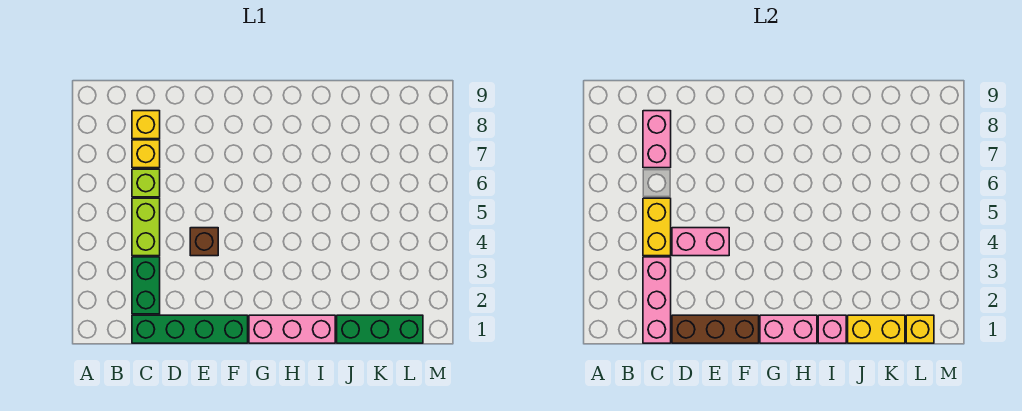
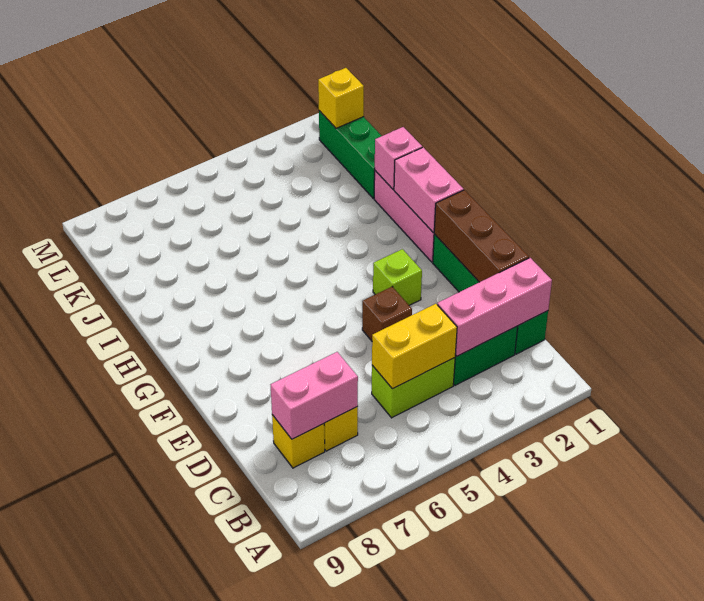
lime brick C6 level 1 -> lime brick F3 level 1
pink brick D4:E4 level 2 -> none
yellow brick J1:K1 level 2 -> none

